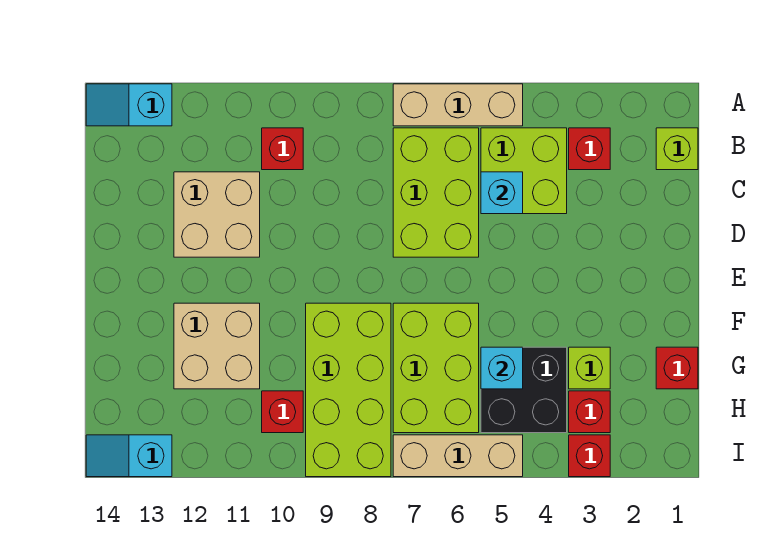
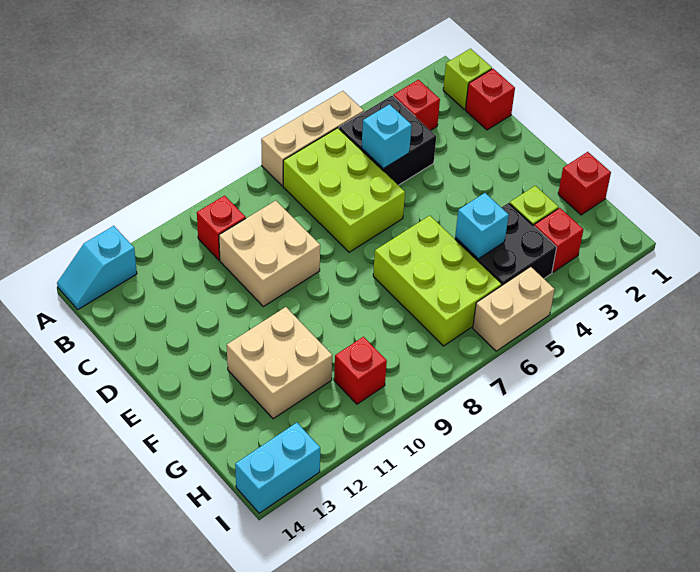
lime brick B4:C5 level 1 -> black brick B4:C5 level 1
tan brick C11:D12 level 1 -> tan brick C9:D10 level 1
lime brick F8:I9 level 1 -> none
red brick I3 level 1 -> red brick C1 level 1
tan brick I5:I7 level 1 -> tan brick I5:I6 level 1
cyan slope I13:I14 level 1 top 13 -> cyan brick I13:I14 level 1

